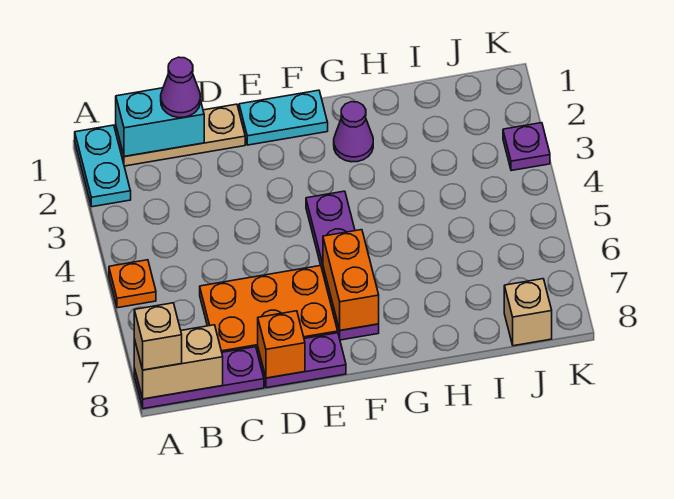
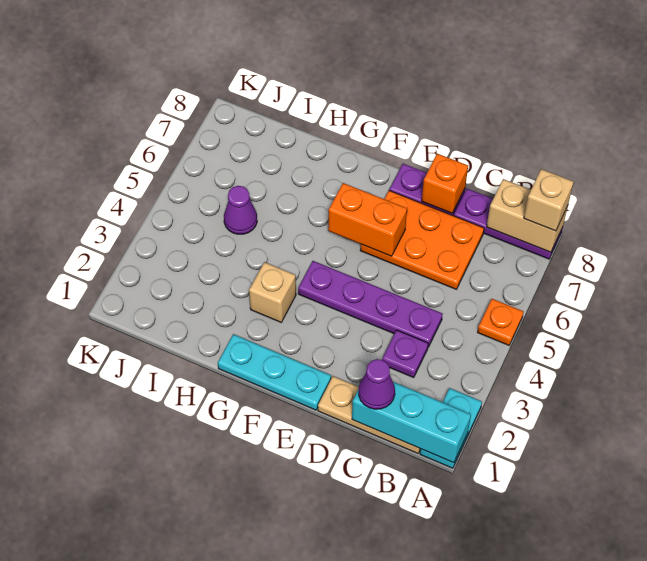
cyan brick B1:C1 level 2 -> cyan brick A1:C1 level 2
cyan plate E1:F1 level 1 -> cyan plate E1:G1 level 1
purple plate F4:F7 level 1 -> purple plate C4:F4 level 1
orange brick F6:F7 level 2 -> orange brick E6:F6 level 2
purple cone G2 level 1 -> purple cone I5 level 1
tan brick J8 level 1 -> tan brick G3 level 1
purple plate K3 level 1 -> purple plate C3 level 1

